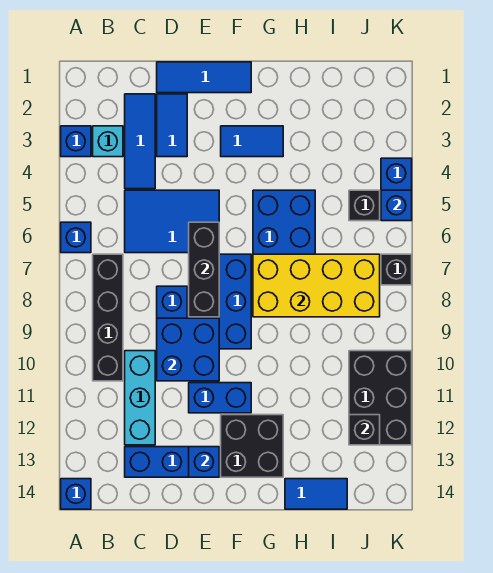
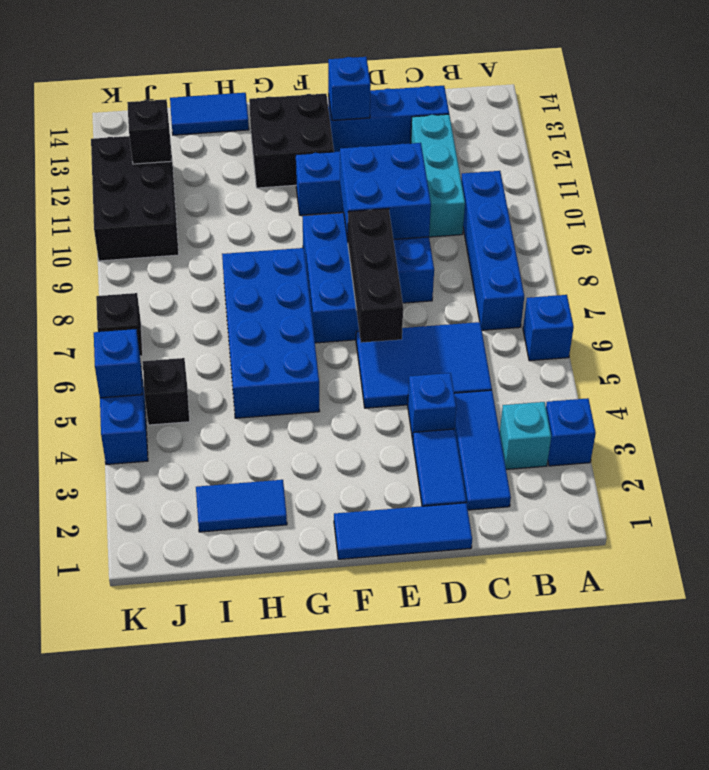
blue brick A14 level 1 -> blue brick D4 level 1
black brick B7:B10 level 1 -> blue brick B7:B10 level 1
blue tile F3:G3 level 1 -> blue tile H2:I2 level 1
yellow brick G7:J8 level 2 -> none

